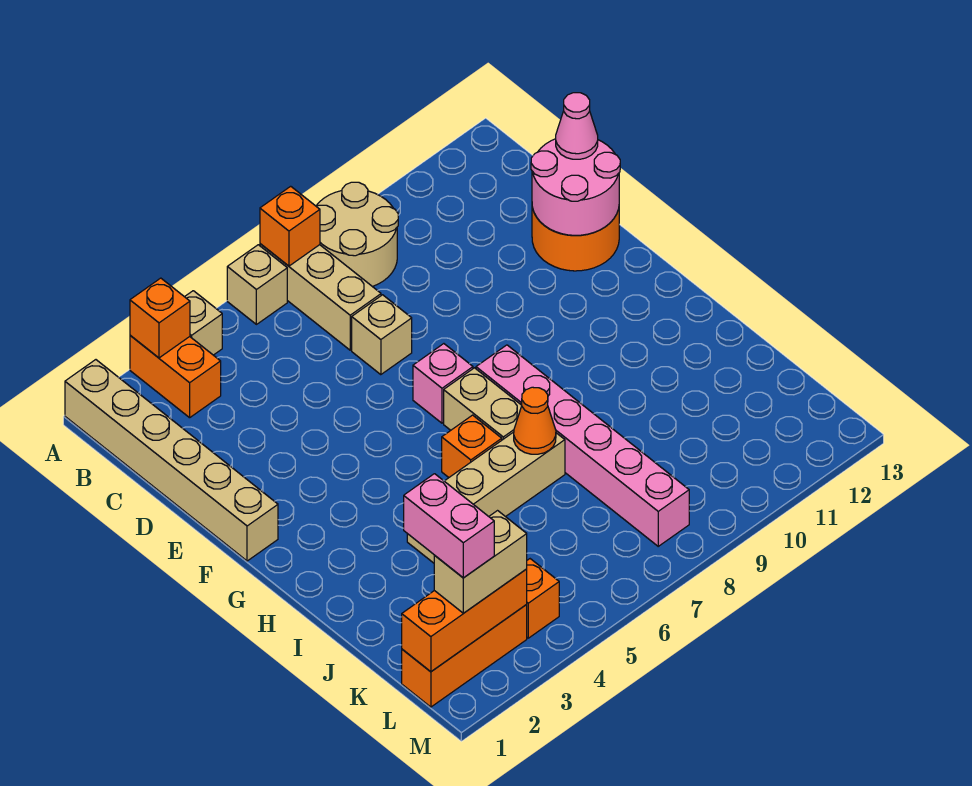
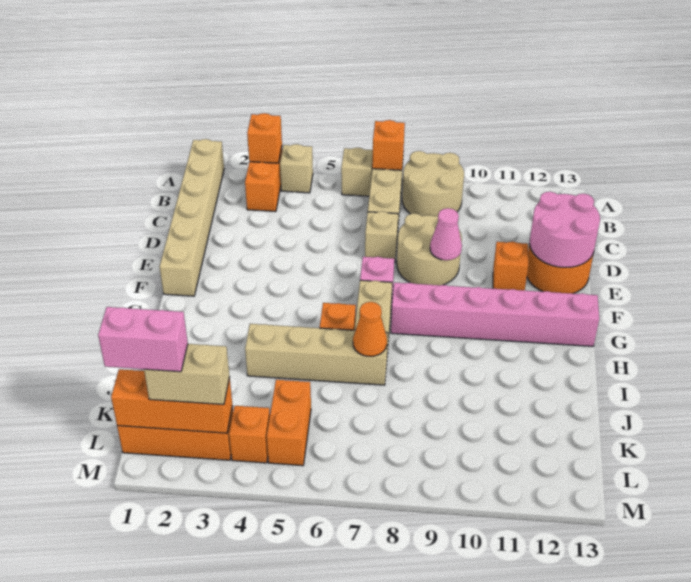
none -> tan round brick D8:E9 level 1
pink cone D13 level 3 -> pink cone E9 level 2
none -> orange brick E11 level 1
pink brick G8:L8 level 1 -> pink brick G8:G13 level 1
pink brick K2:L2 level 4 -> pink brick L1:L2 level 4
none -> orange brick K5:L5 level 1

